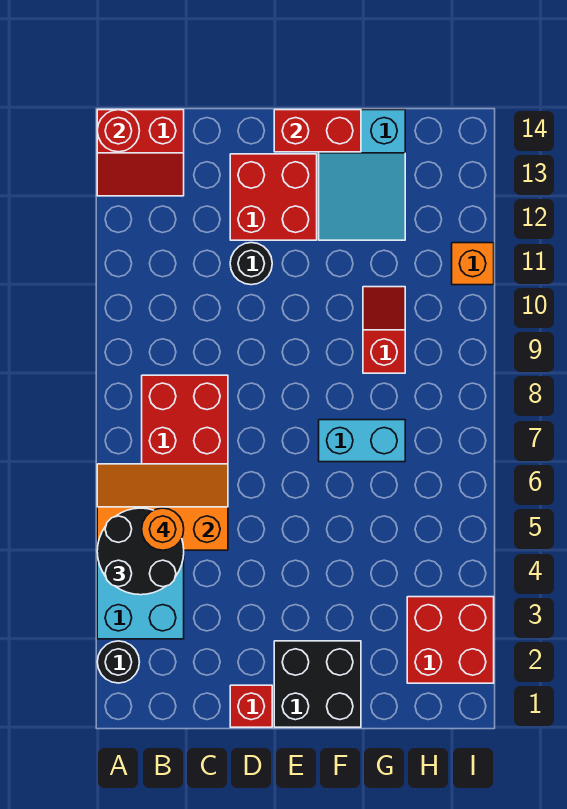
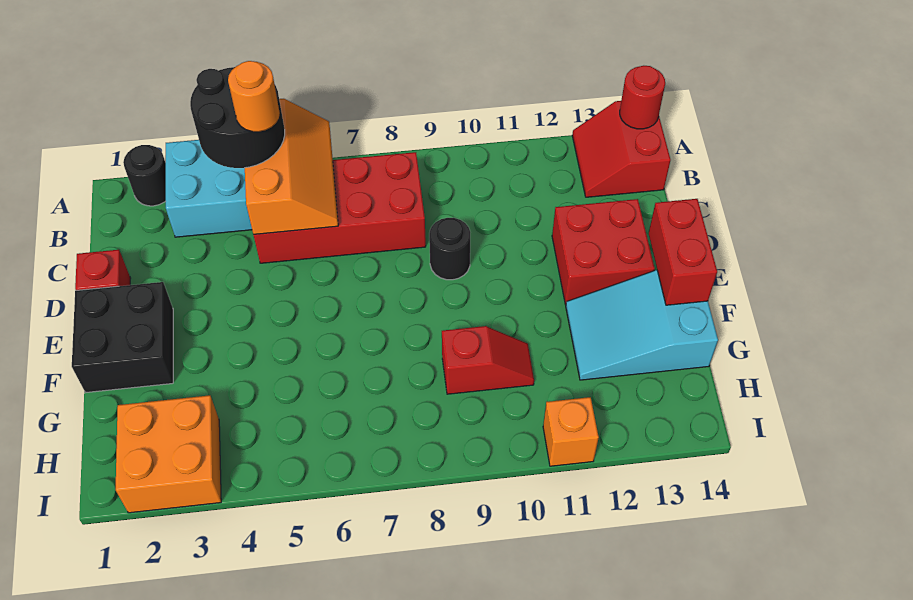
black round brick D11 level 1 -> black round brick D9 level 1
cyan brick F7:G7 level 1 -> none
red brick H2:I3 level 1 -> orange brick H2:I3 level 1

